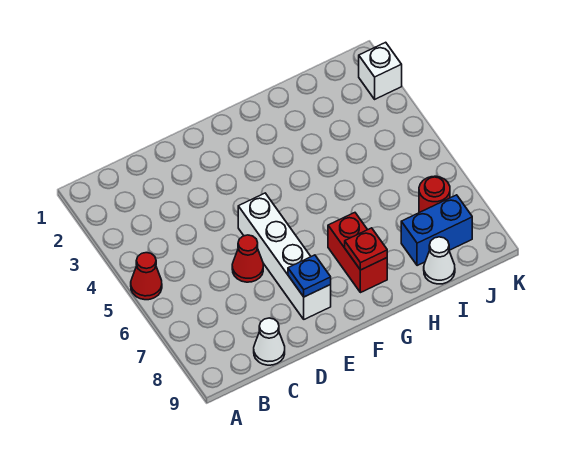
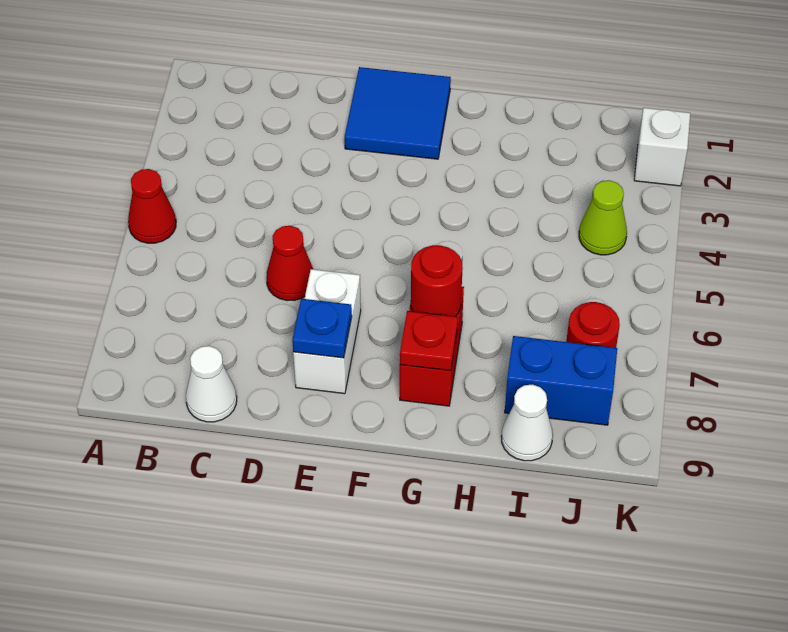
none -> blue tile E1:F2 level 1
white brick E5:E8 level 1 -> white brick E7:E8 level 1
none -> red round brick G7 level 2
none -> lime cone J4 level 1

